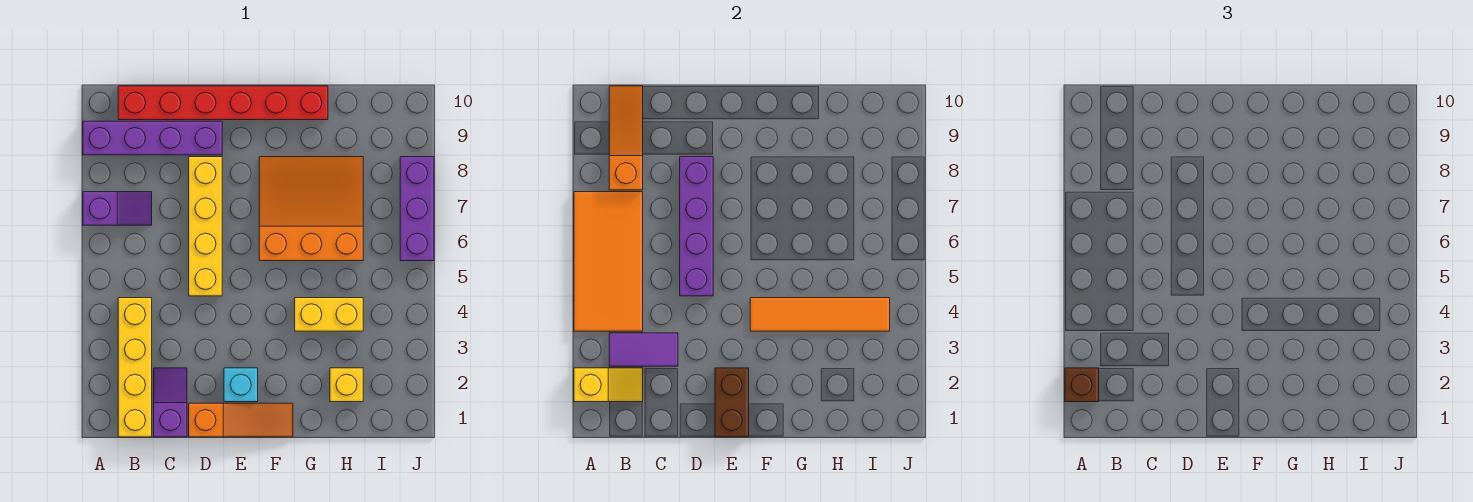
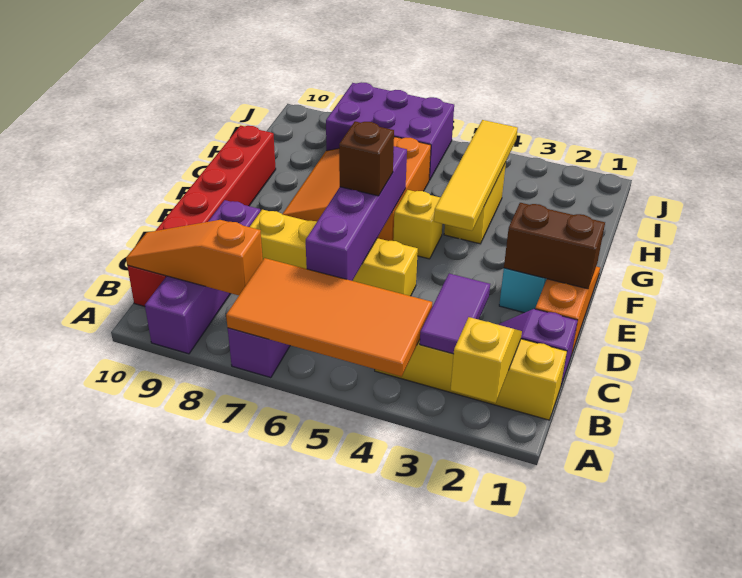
brown brick A2 level 3 -> brown brick E6 level 3
purple brick D5:D8 level 2 -> purple brick C6:F6 level 2
orange tile F4:I4 level 2 -> yellow tile F4:I4 level 2
yellow brick H2 level 1 -> yellow brick F5 level 1
purple brick J6:J8 level 1 -> purple brick I6:J8 level 1

